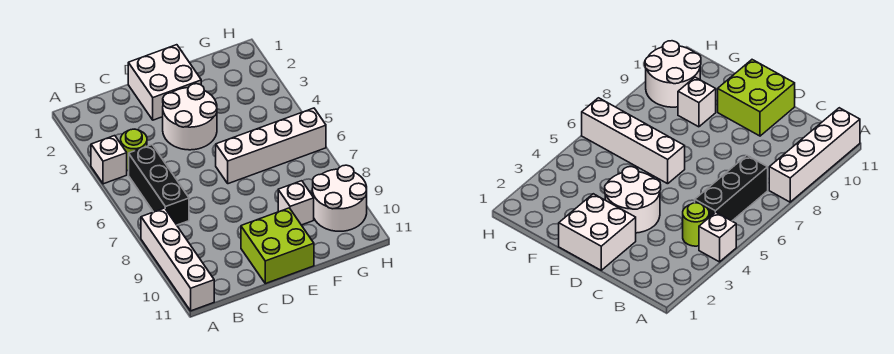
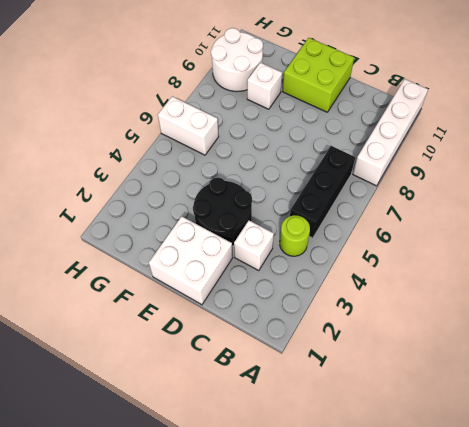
white brick A4 level 1 -> white brick C3 level 1
white round brick D3:E4 level 1 -> black round brick D3:E4 level 1
white brick E6:H6 level 1 -> white brick G6:H6 level 1

